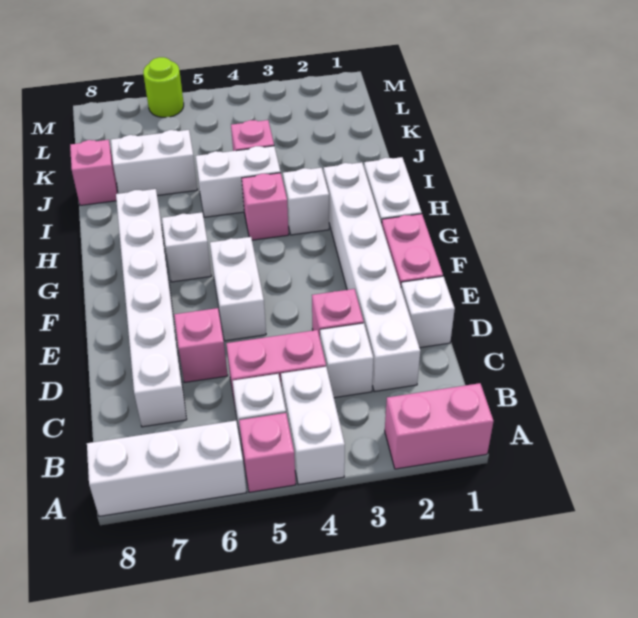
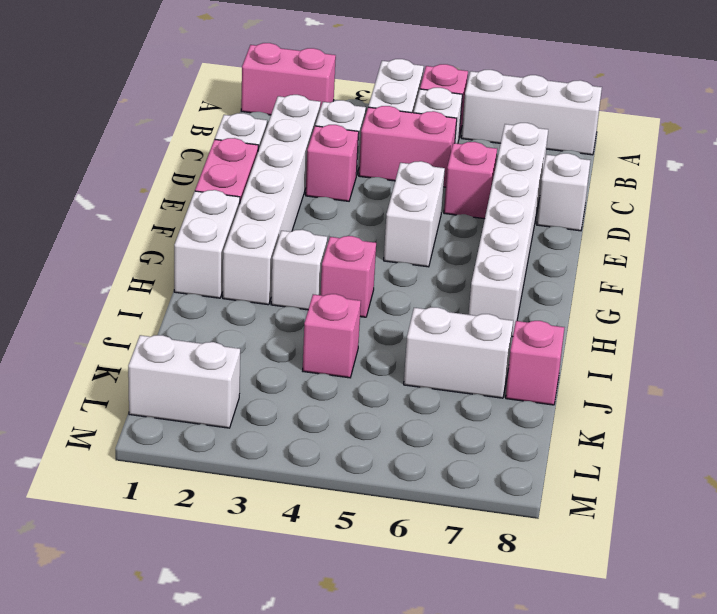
white brick G6 level 1 -> white brick D8 level 1
white brick I4:I5 level 1 -> white brick L1:L2 level 1
lime round brick M6 level 1 -> none

